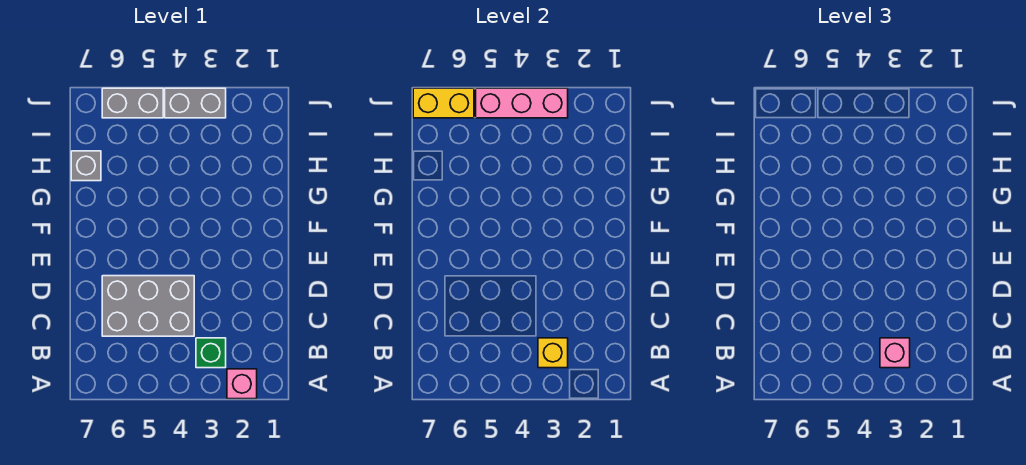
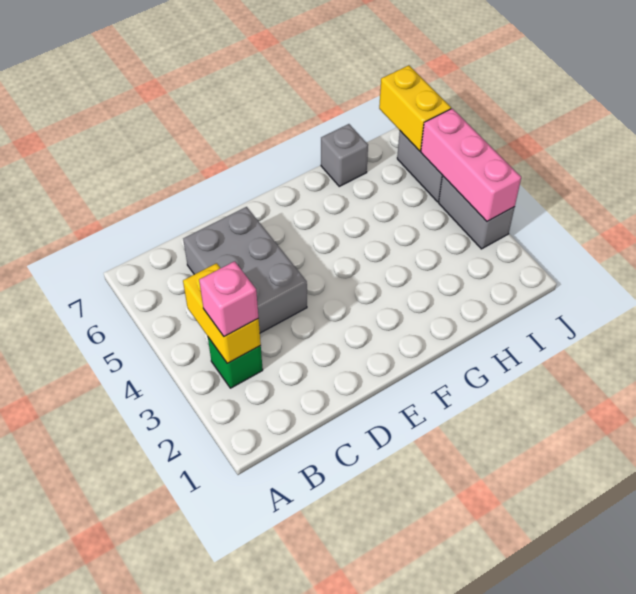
pink brick A2 level 1 -> none
yellow brick B3 level 2 -> yellow brick B3:B4 level 2

